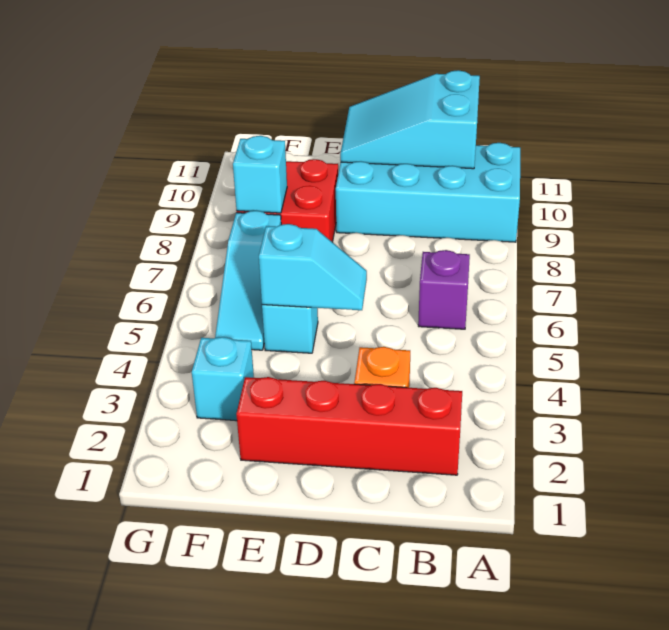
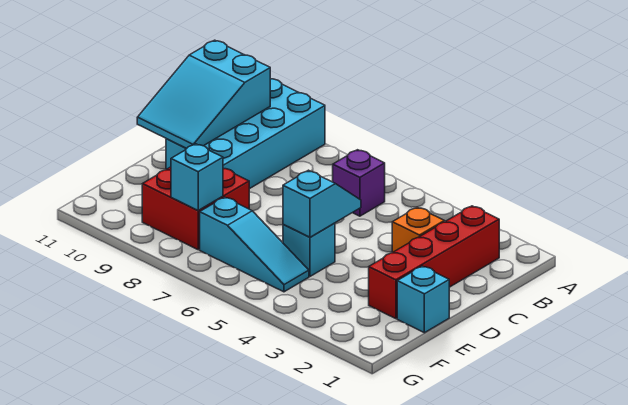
cyan brick F3 level 1 -> cyan brick E1 level 1

